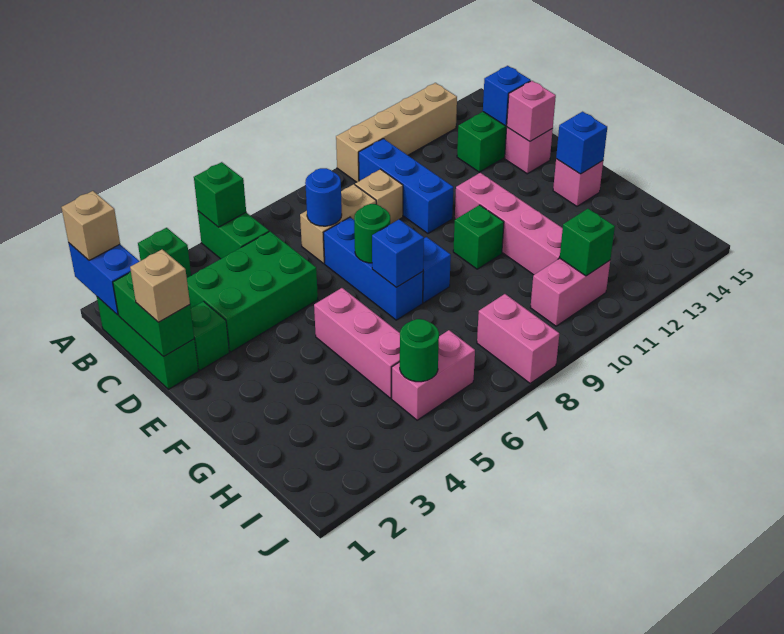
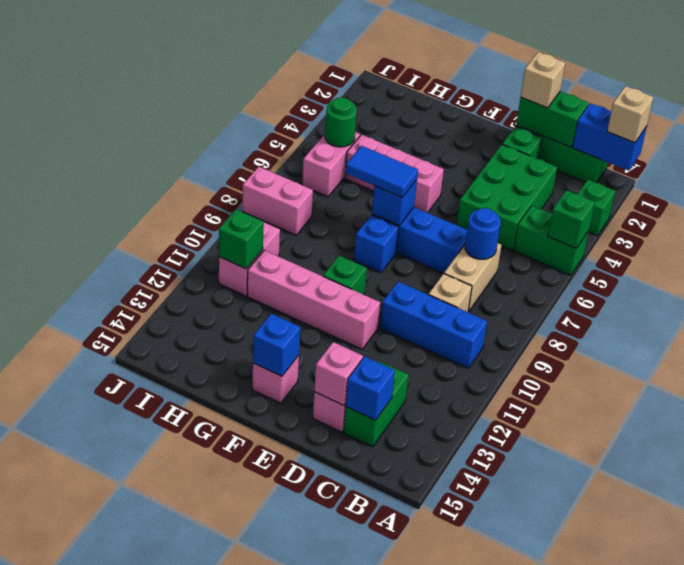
tan brick A10:A13 level 1 -> none
green round brick E7 level 2 -> none
none -> blue tile F7:G7 level 3

